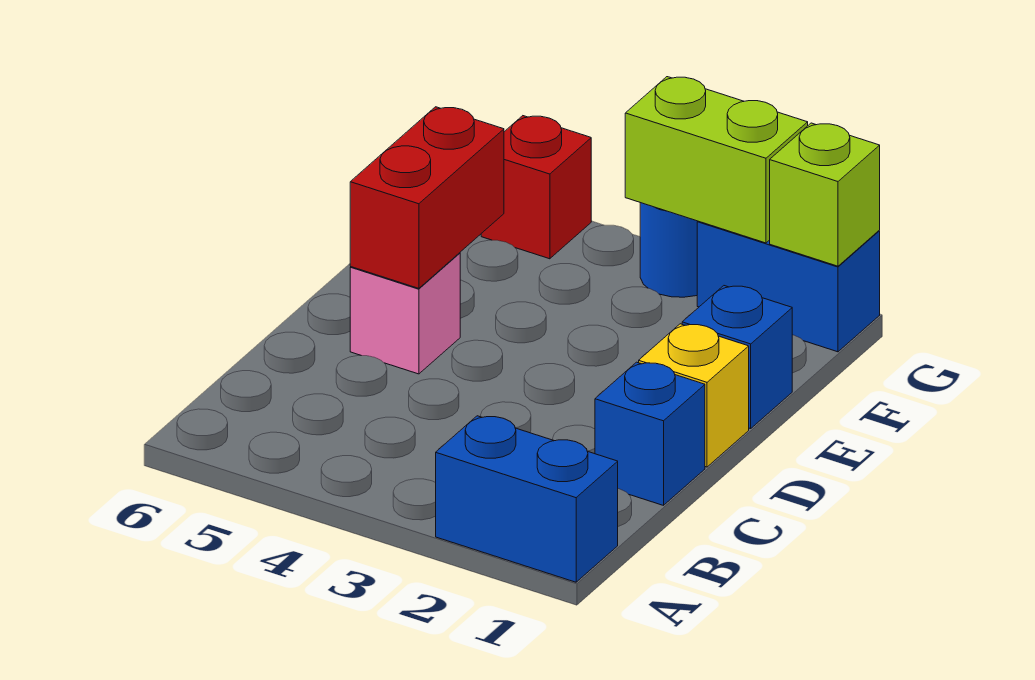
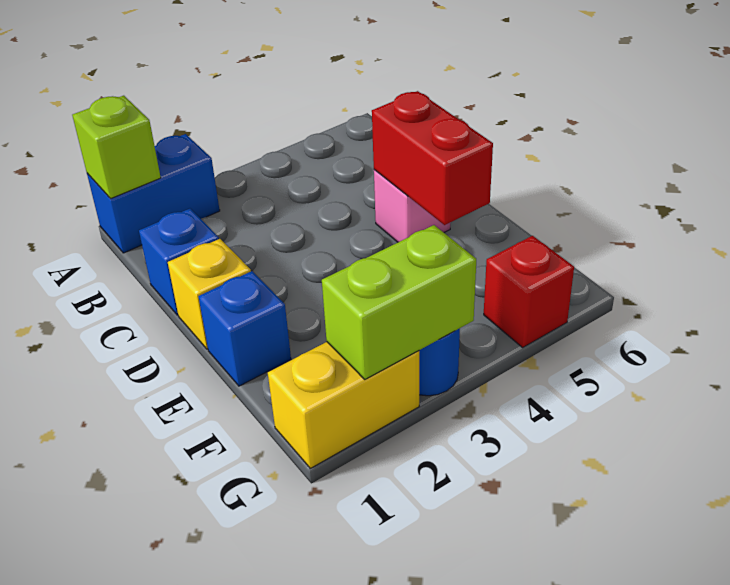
blue brick G1:G2 level 1 -> yellow brick G1:G2 level 1
lime brick G1 level 2 -> lime brick A1 level 2

